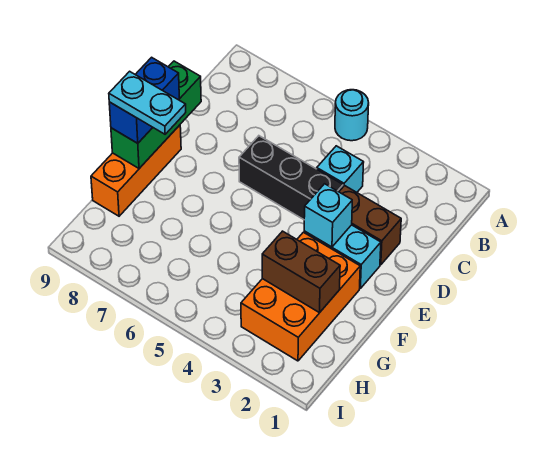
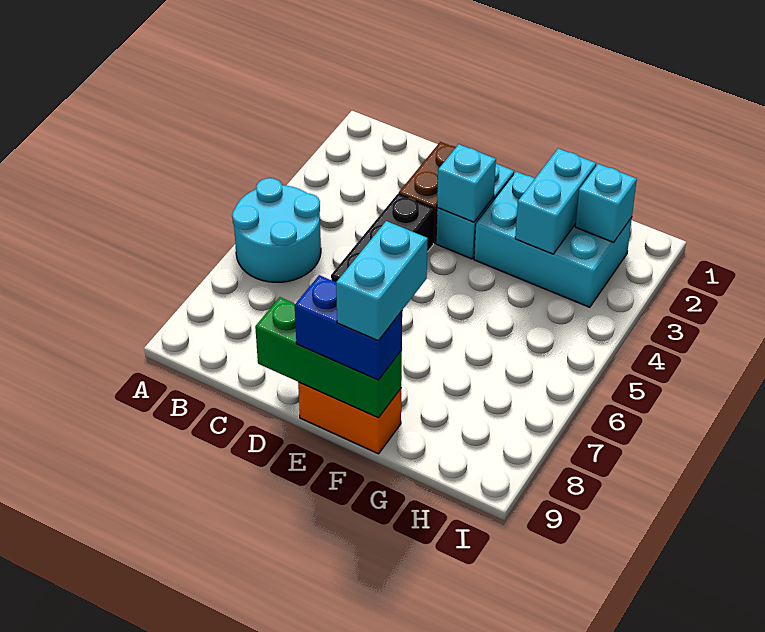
cyan round brick A5 level 1 -> cyan round brick A5:B6 level 1
cyan brick C4 level 1 -> cyan brick H2 level 2
orange brick E9:G9 level 1 -> orange brick E9:F9 level 1
orange brick F2:H3 level 1 -> cyan brick F2:H3 level 1
cyan plate F8:F9 level 4 -> cyan brick F8:F9 level 4
brown brick G2:G3 level 2 -> cyan brick G2:G3 level 2

